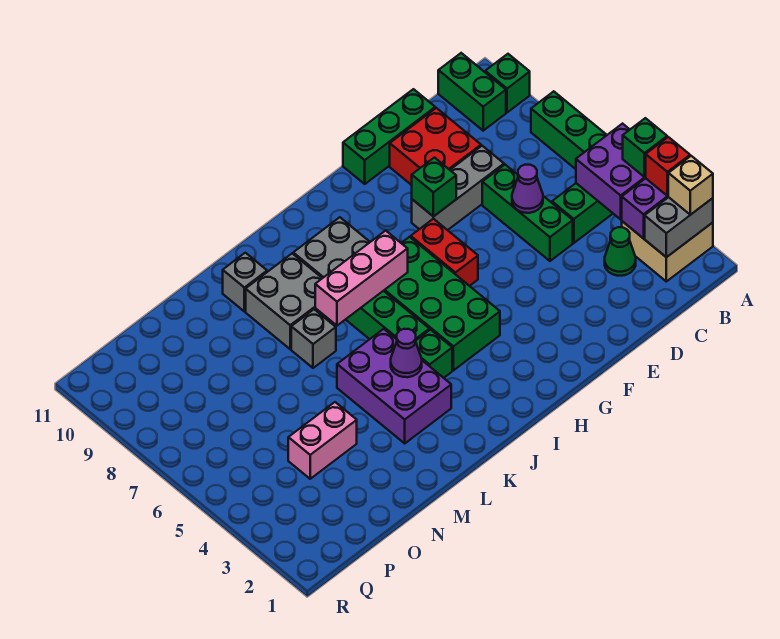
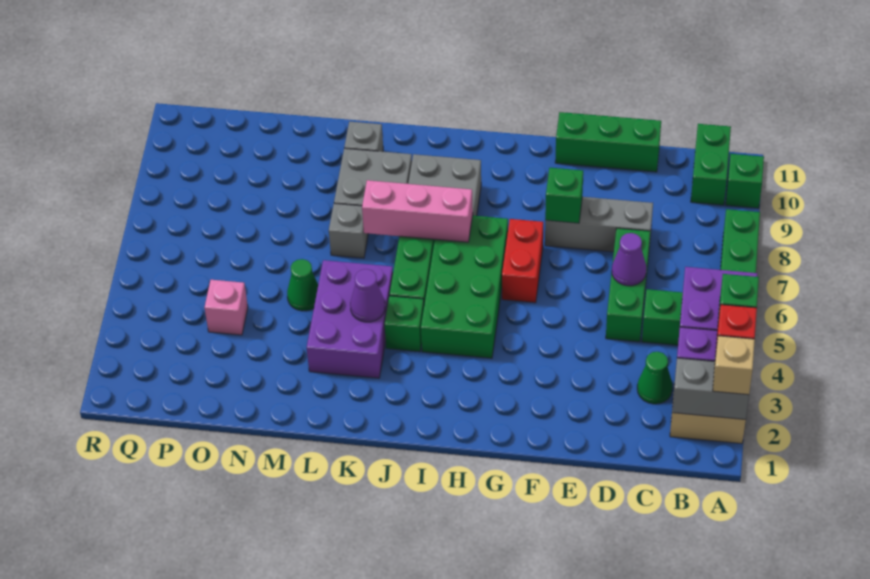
red brick D9:E10 level 1 -> none
none -> green cone M5 level 1
pink brick N4:O4 level 1 -> pink brick O4 level 1

